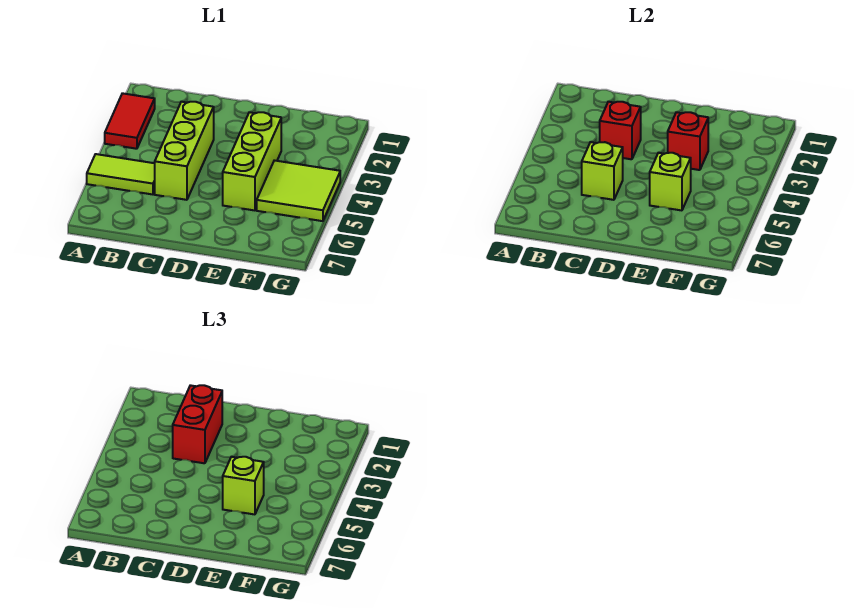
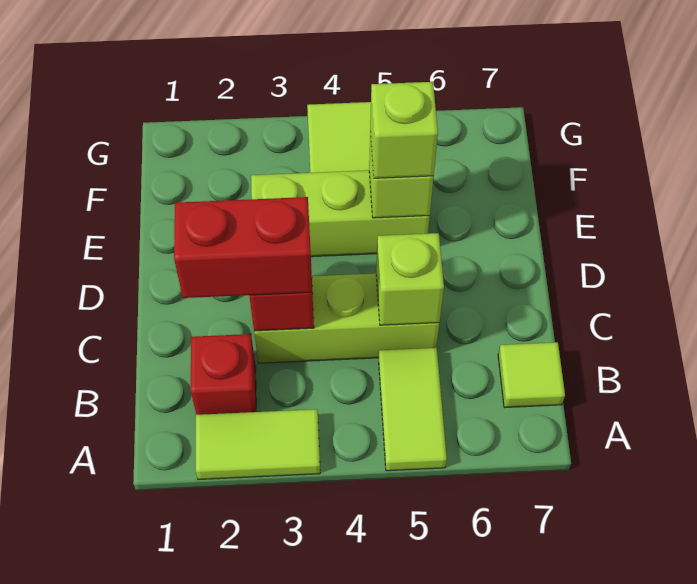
red tile A2:A3 level 1 -> lime tile A2:A3 level 1
none -> lime tile B7 level 1
red brick E3 level 2 -> red brick B2 level 1

